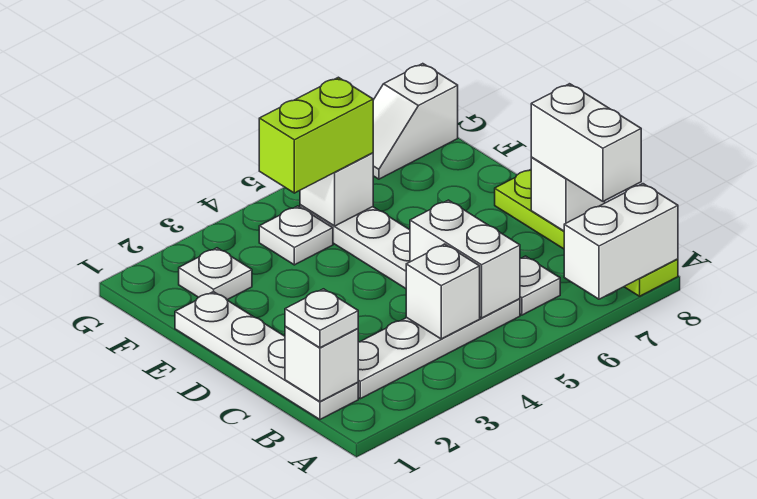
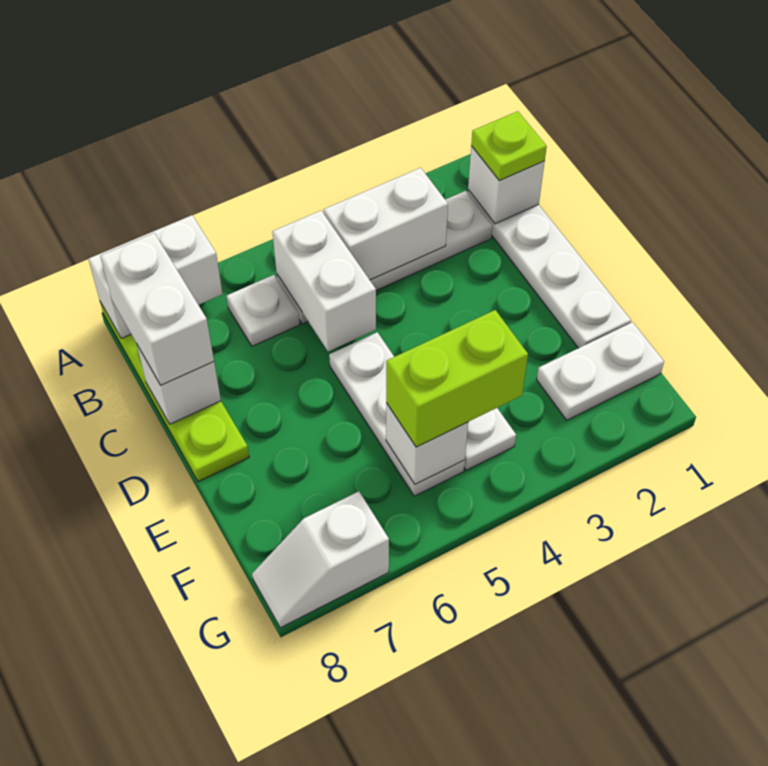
white plate B1 level 3 -> lime plate B1 level 3
white brick B4 level 2 -> white brick B3:B4 level 2
white plate F2 level 1 -> white plate F1:F2 level 1
white slope G7:G8 level 1 top 8 -> white slope G7:G8 level 1 top 7

